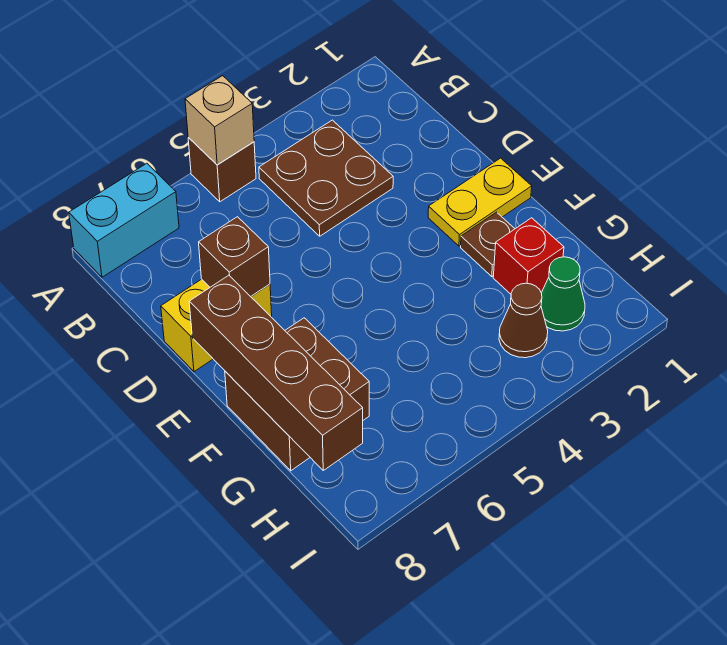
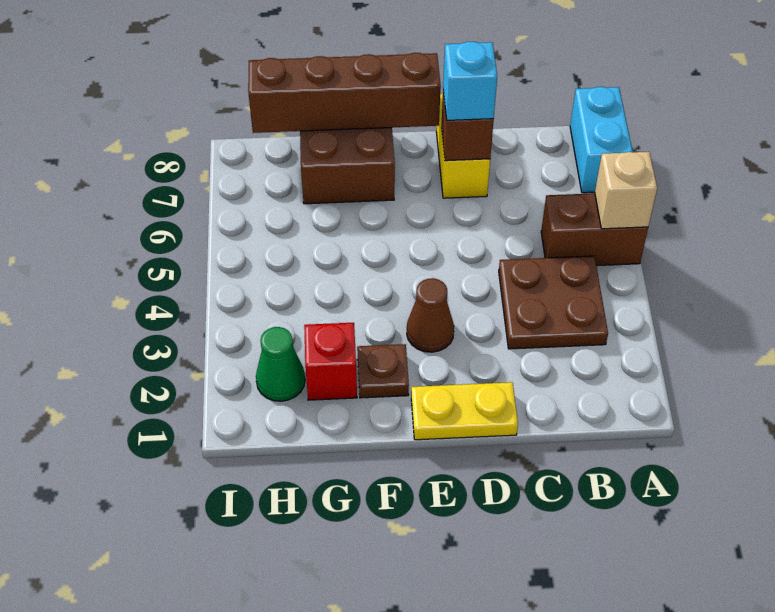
brown brick A5 level 1 -> brown brick A5:B5 level 1
none -> cyan brick D7 level 3
yellow plate E1:E2 level 1 -> yellow plate D1:E1 level 1
brown cone H3 level 1 -> brown cone E3 level 1

